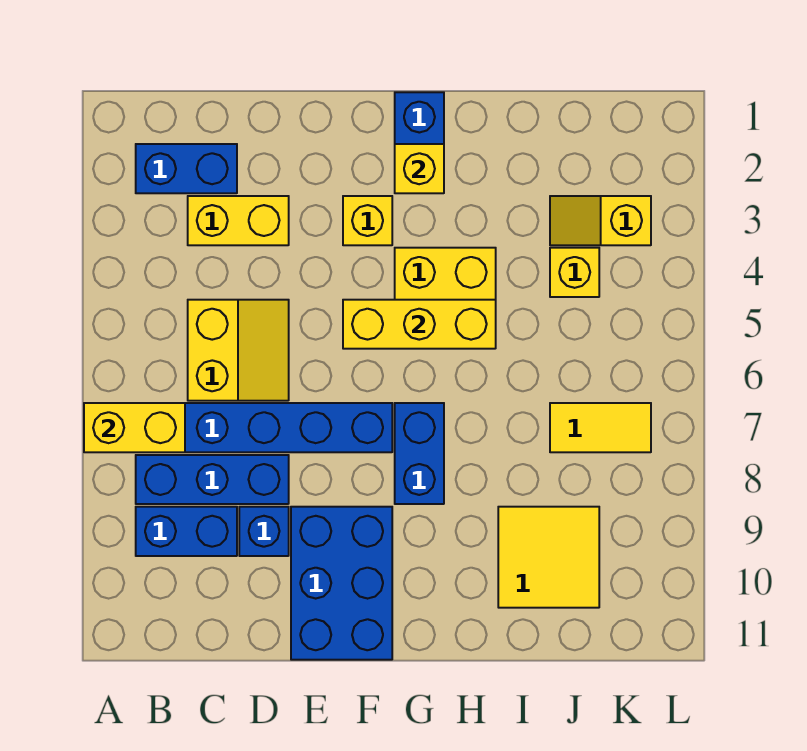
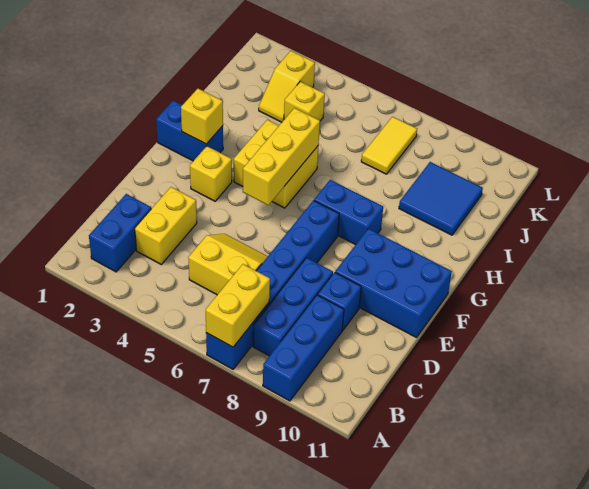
blue brick B9:C9 level 1 -> blue brick A9:C9 level 1
yellow tile I9:J10 level 1 -> blue tile I9:J10 level 1

